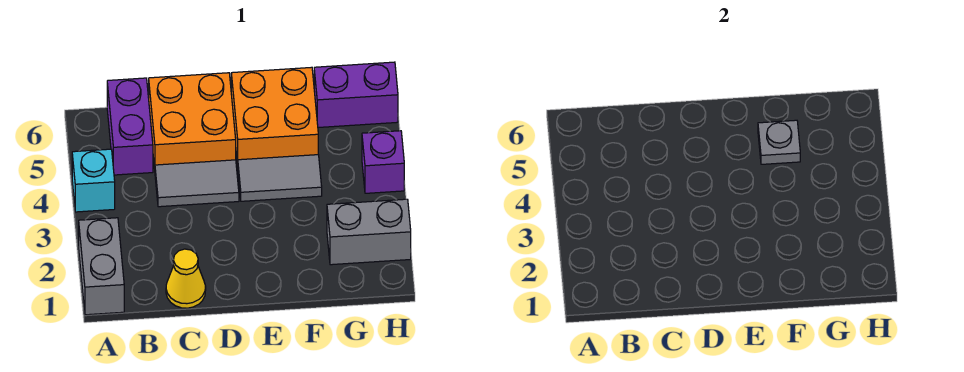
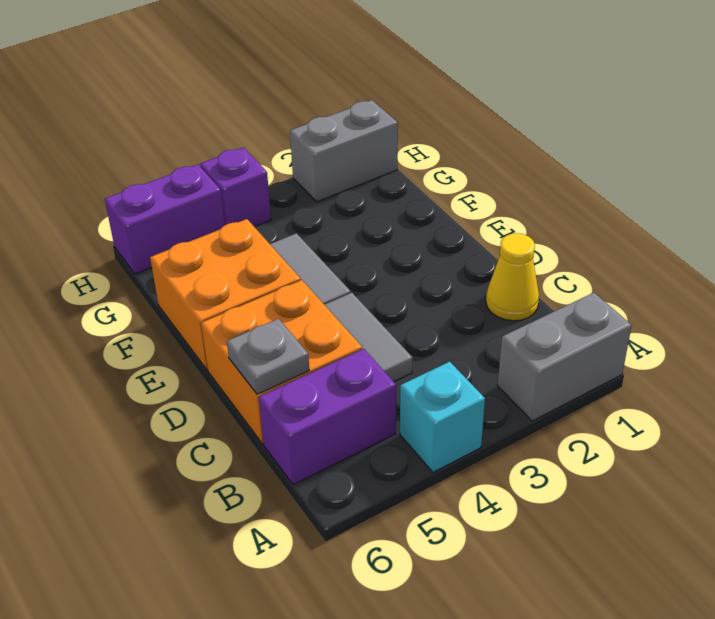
grey plate F5 level 2 -> grey plate C6 level 2
grey brick G2:H2 level 1 -> grey brick H1:H2 level 1
purple brick G6:H6 level 1 -> purple brick H5:H6 level 1

